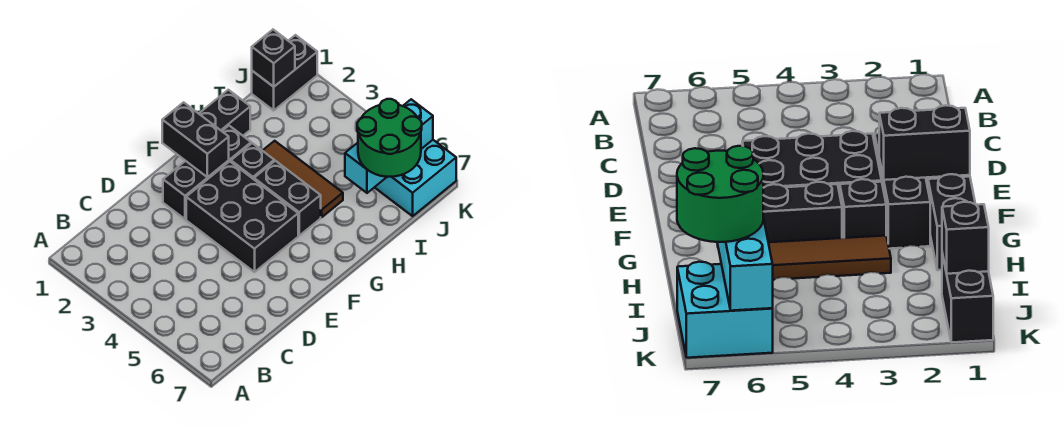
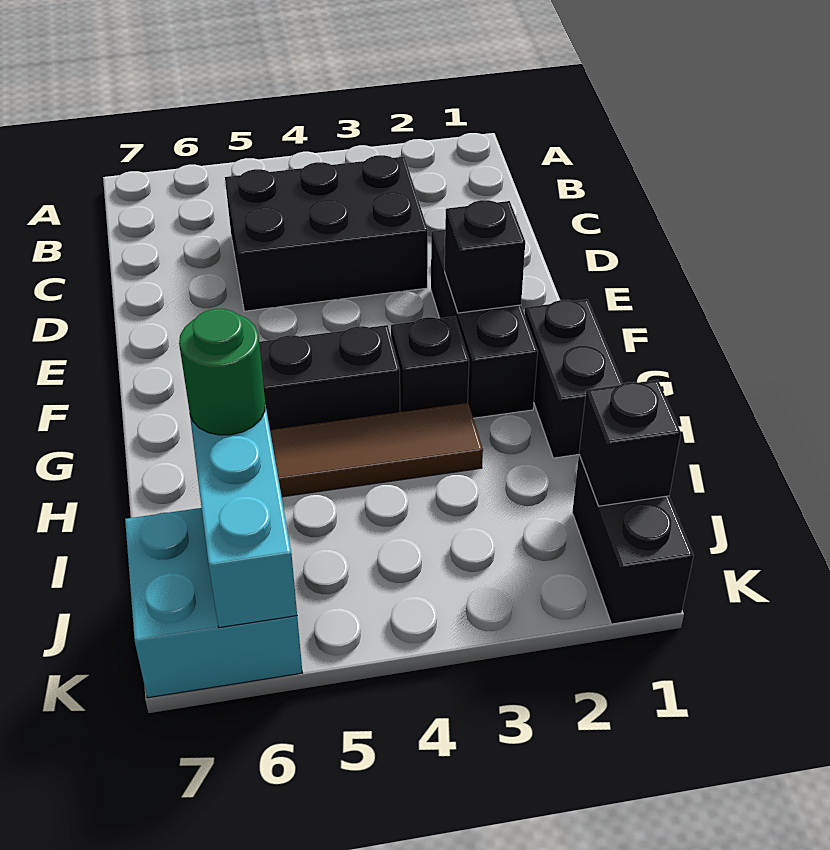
black brick E3:F5 level 1 -> black brick C3:D5 level 1
black brick F1:F2 level 2 -> black brick F2 level 2
green round brick I6:J7 level 3 -> green round brick I6 level 3

